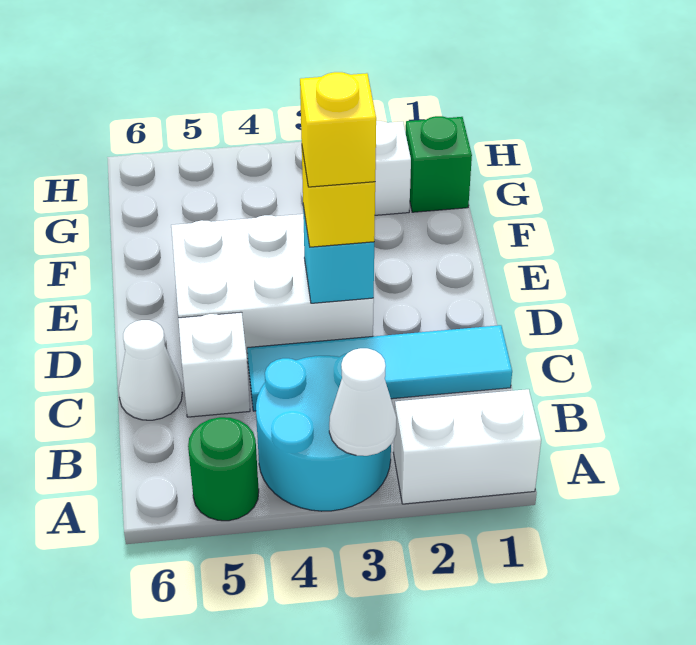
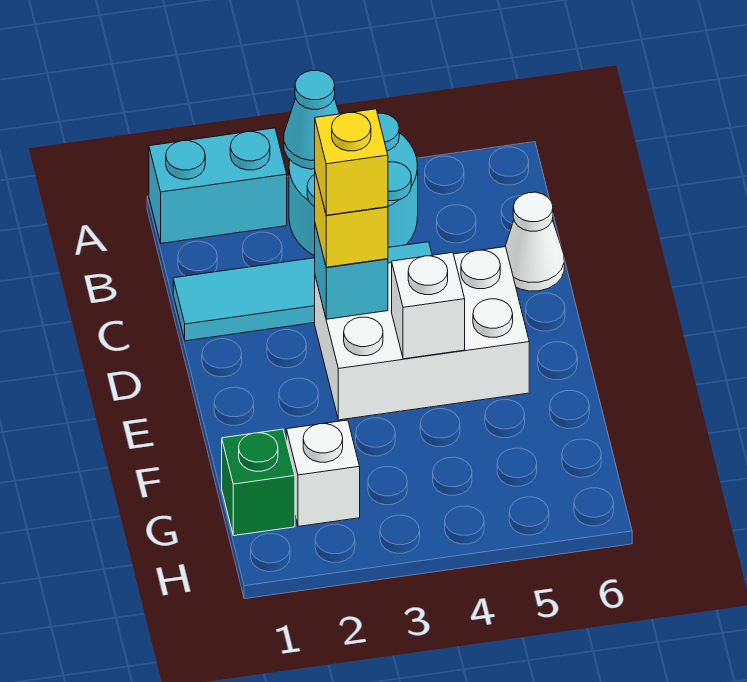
white brick A1:A2 level 1 -> cyan brick A1:A2 level 1
white cone A3 level 2 -> cyan cone A3 level 2
green round brick A5 level 1 -> none
white brick C5 level 1 -> white brick E4 level 2

